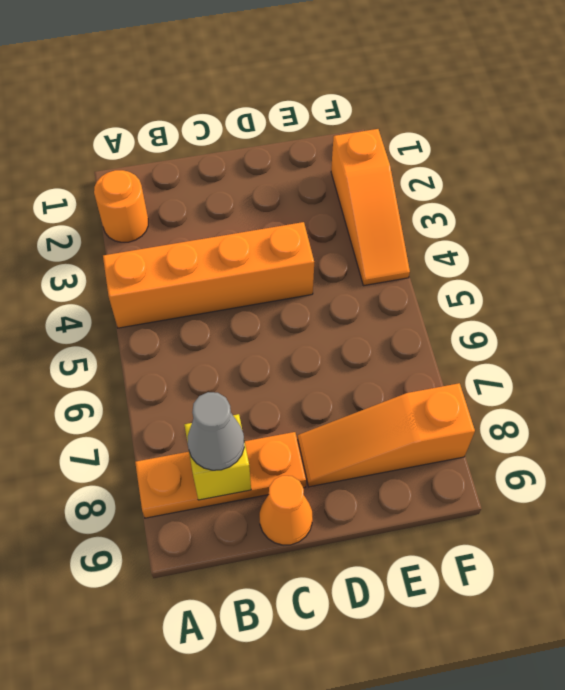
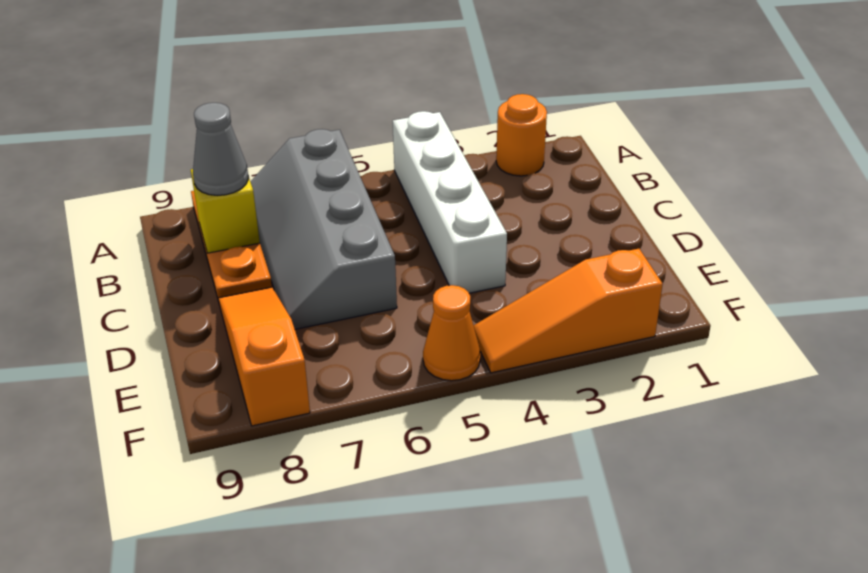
orange brick A4:D4 level 1 -> white brick A4:D4 level 1
none -> grey slope A6:D7 level 1 top 6
orange cone C9 level 1 -> orange cone F5 level 1

